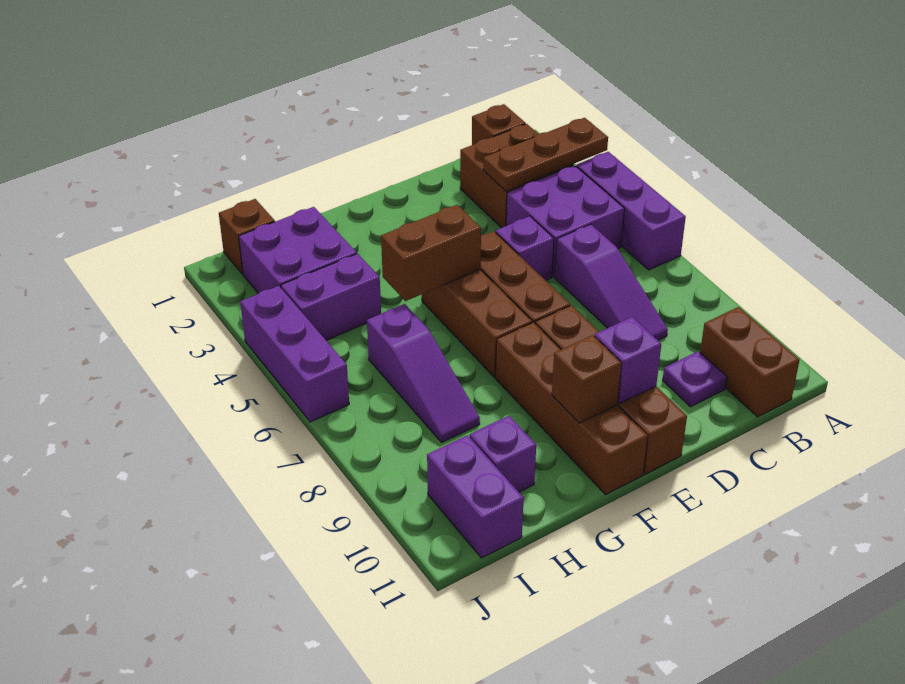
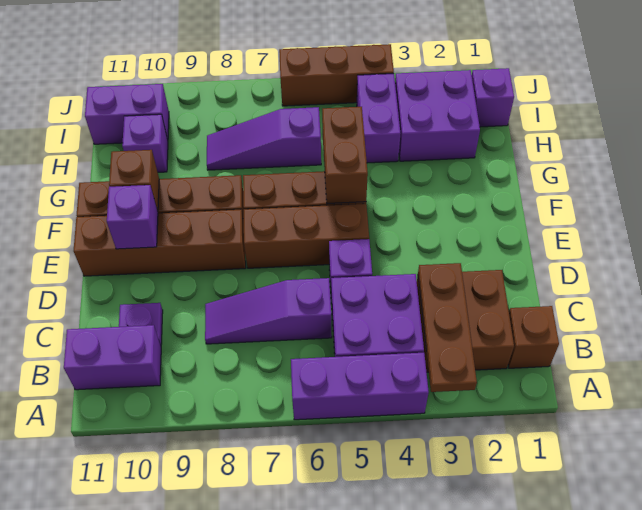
brown brick B10:B11 level 1 -> purple brick B10:B11 level 1
brown brick I1 level 1 -> purple brick I1 level 1
purple brick J4:J6 level 1 -> brown brick J4:J6 level 1

